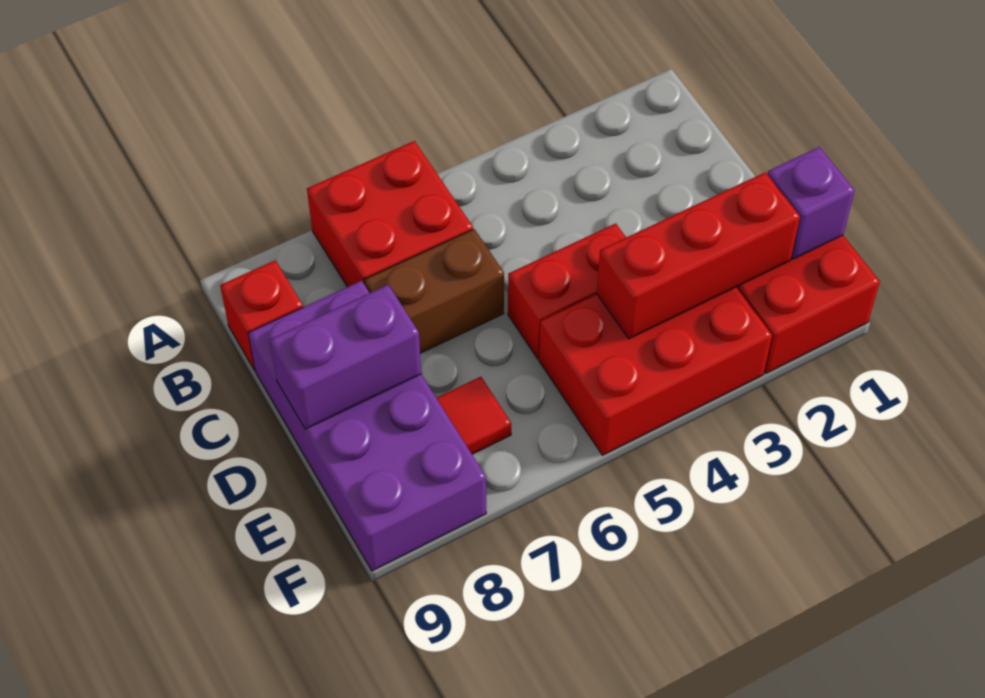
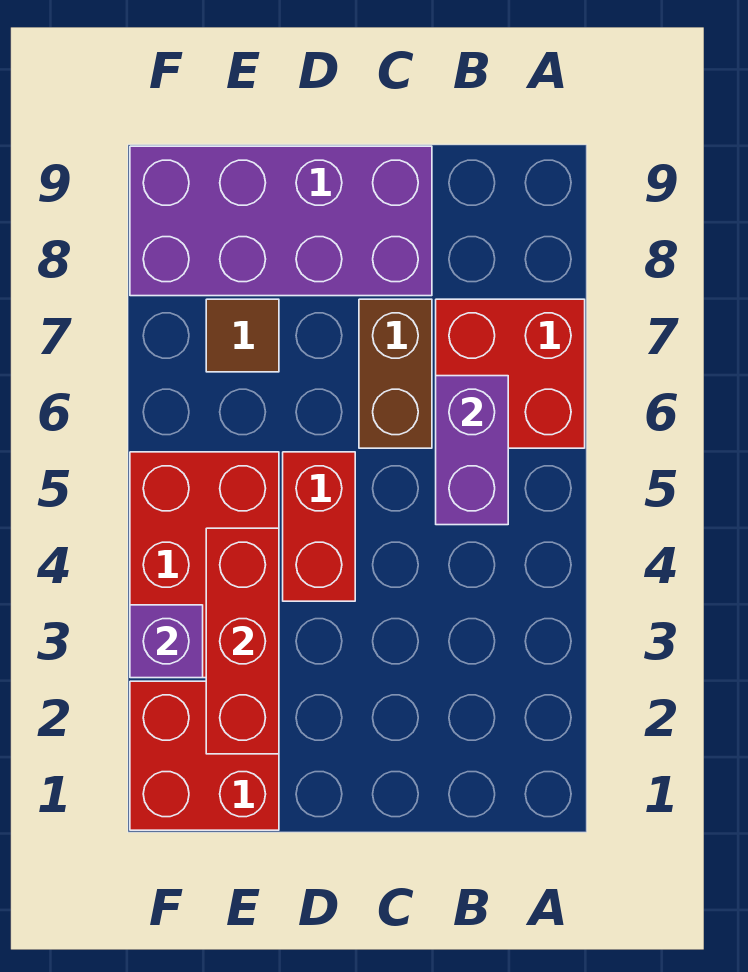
red brick B9 level 1 -> none
purple brick D8:D9 level 2 -> purple brick B5:B6 level 2
purple brick E1 level 2 -> purple brick F3 level 2
red tile E7 level 1 -> brown tile E7 level 1

